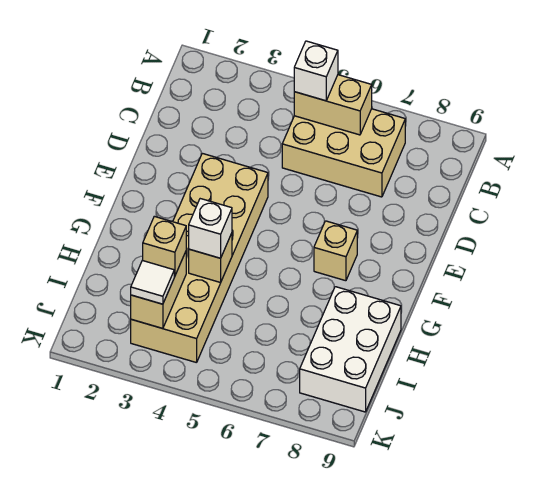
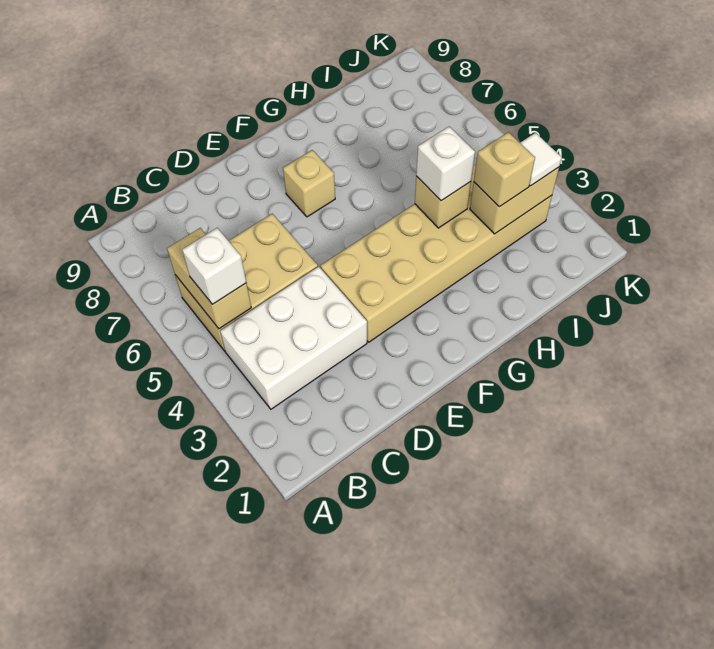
tan brick B5:C7 level 1 -> tan brick B5:D6 level 1
white brick H8:J9 level 1 -> white brick B3:D4 level 1

